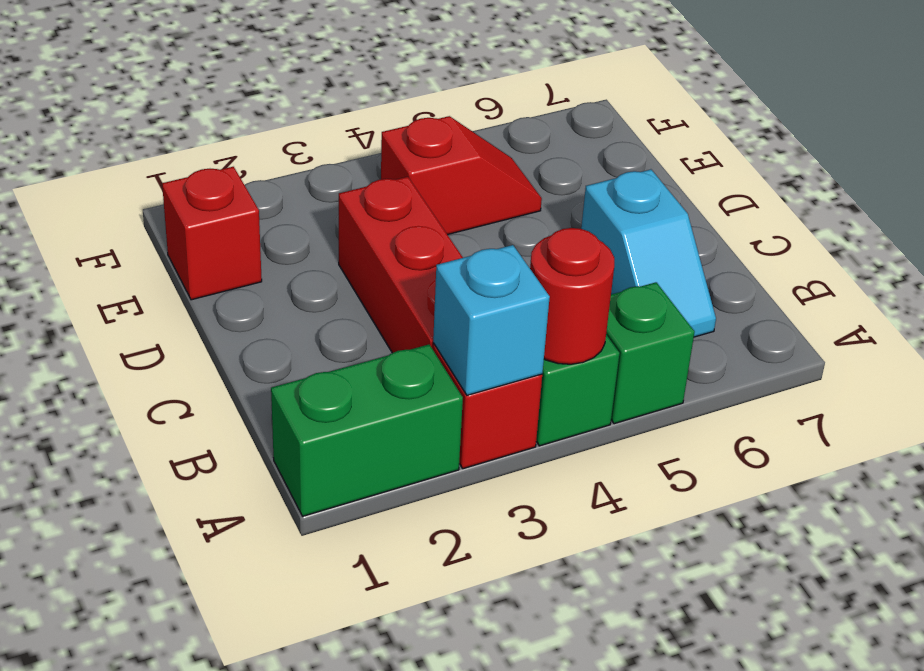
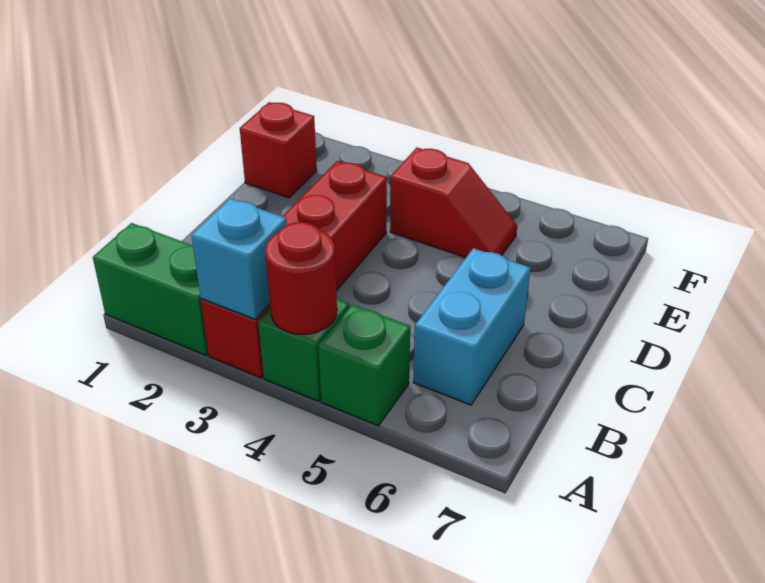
cyan slope B6:C6 level 1 top C -> cyan brick B6:C6 level 1

